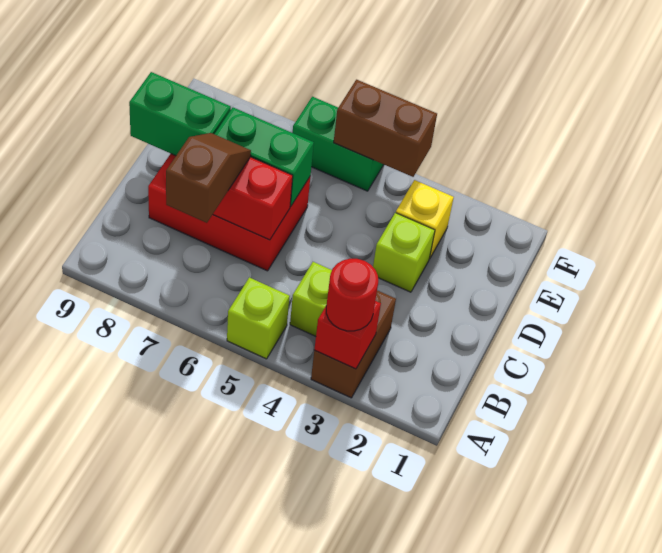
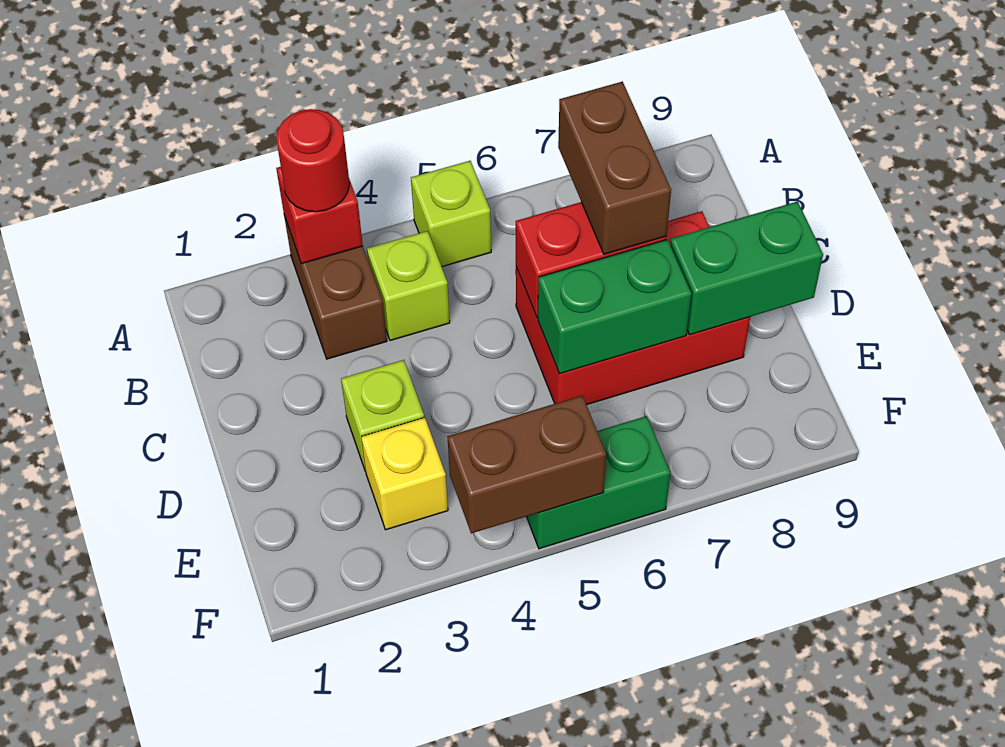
brown slope B7:C7 level 3 top B -> brown brick B7:C7 level 3

